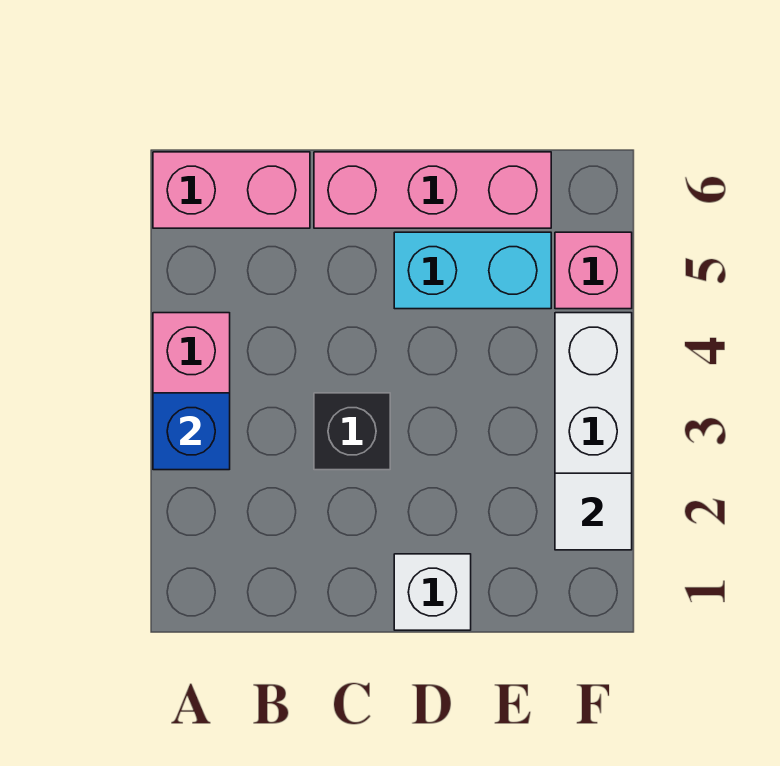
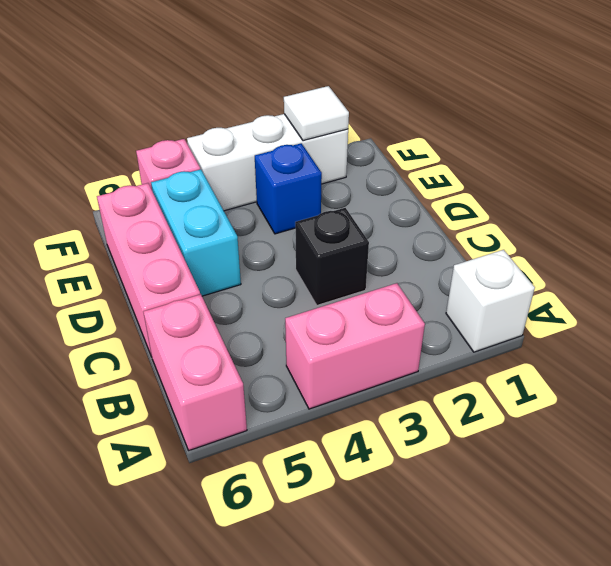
blue brick A3 level 2 -> blue brick E3 level 1
white brick D1 level 1 -> white brick A1 level 1

